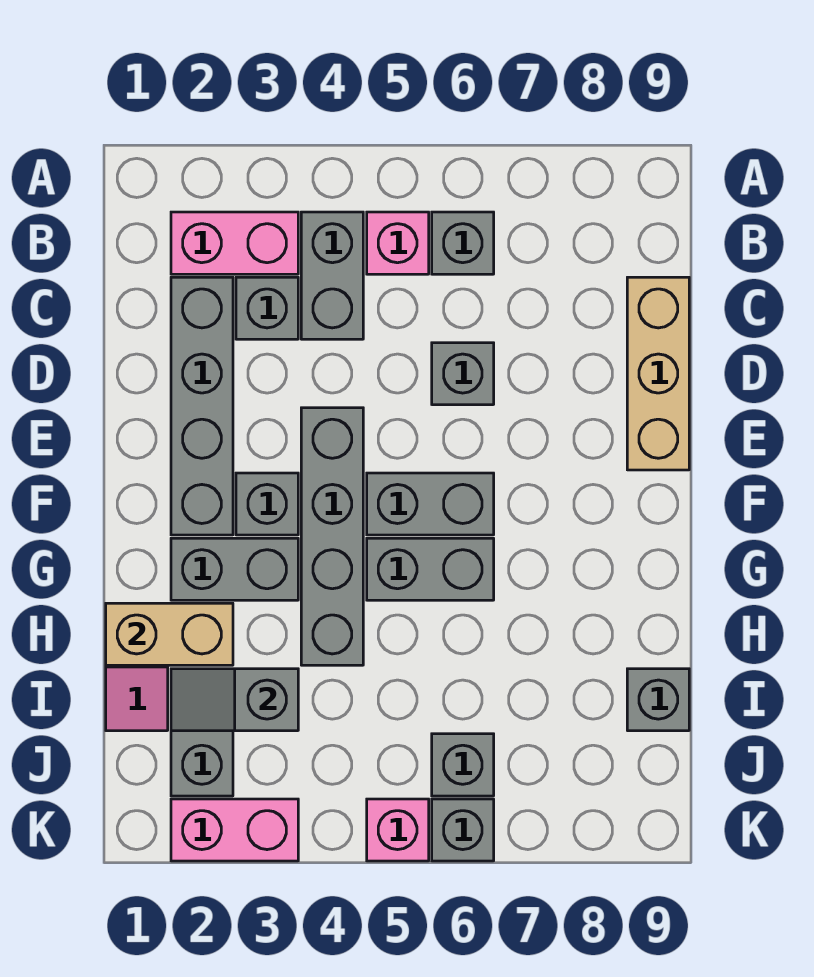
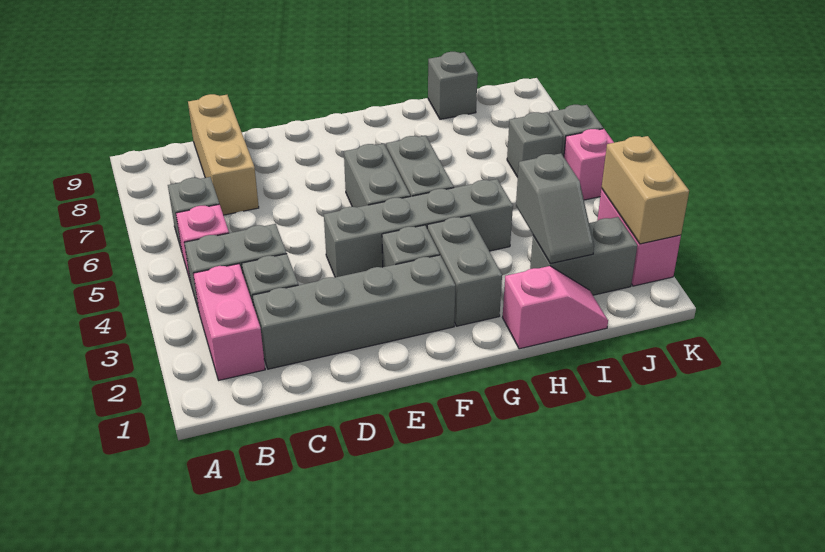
tan brick C9:E9 level 1 -> tan brick C7:C9 level 1
grey brick D6 level 1 -> none
tan brick H1:H2 level 2 -> tan brick K2:K3 level 2

